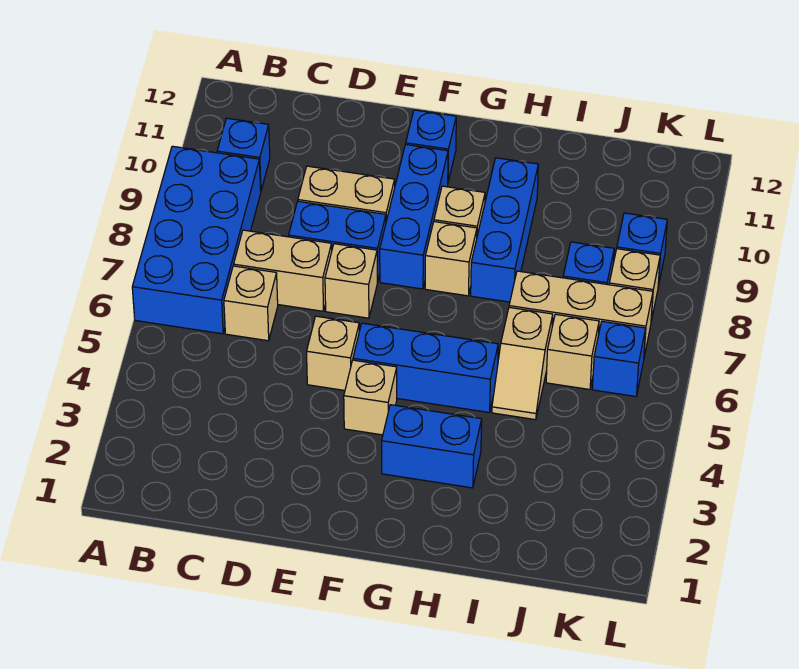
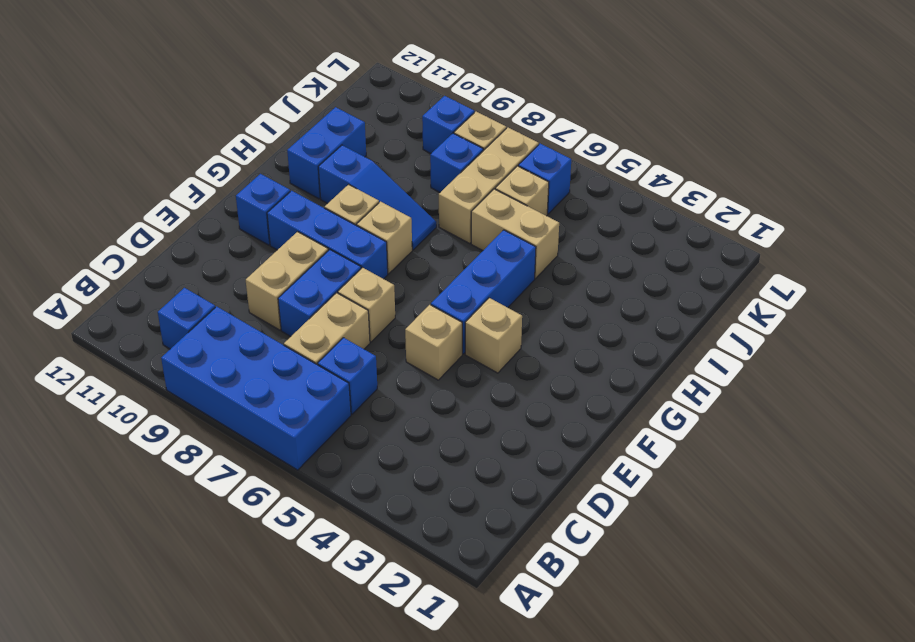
tan brick C6 level 1 -> blue brick C6 level 1
blue brick G3:H3 level 1 -> blue brick H11:I11 level 1
blue brick H8:H10 level 1 -> blue slope H8:H10 level 1 top 10
tan slope I5:I6 level 1 top 6 -> tan brick I5:I6 level 1

